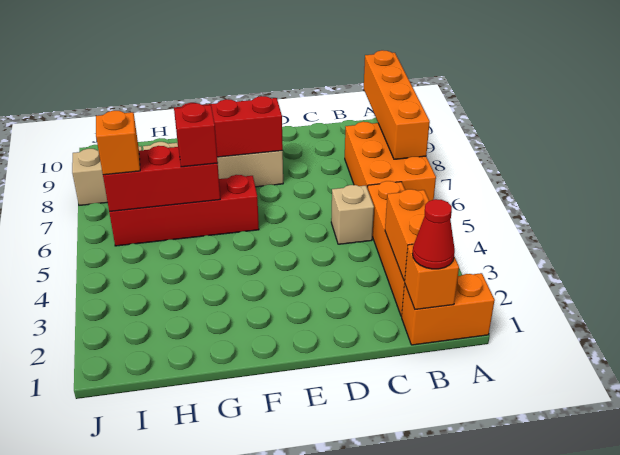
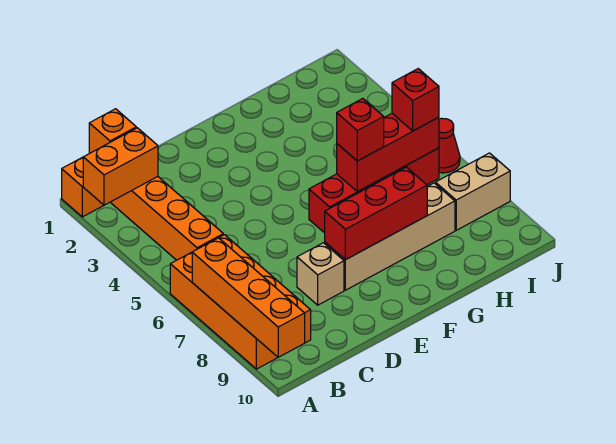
orange brick A6:B8 level 1 -> orange brick A6:B9 level 1
red cone B1 level 3 -> red cone J6 level 1
orange brick B2:B3 level 2 -> orange brick A2:B2 level 2
tan brick C5 level 1 -> tan brick D8 level 1
orange brick I6 level 3 -> red brick I6 level 3

